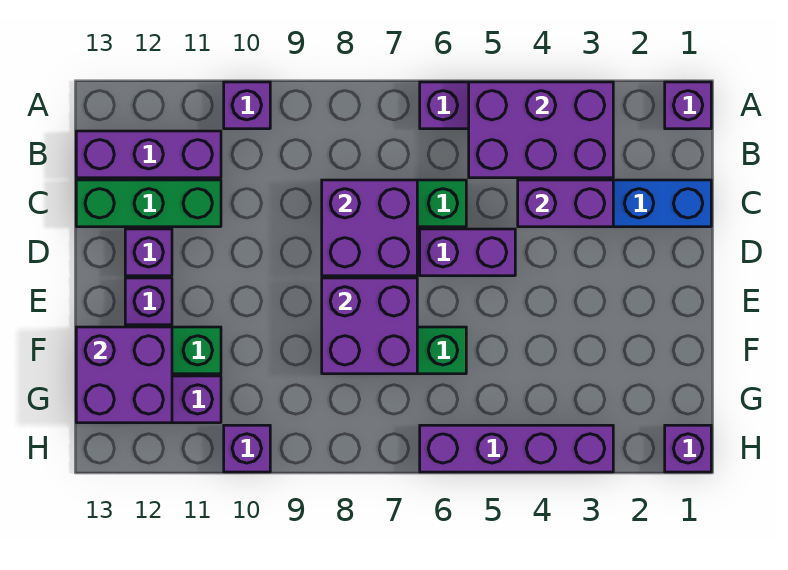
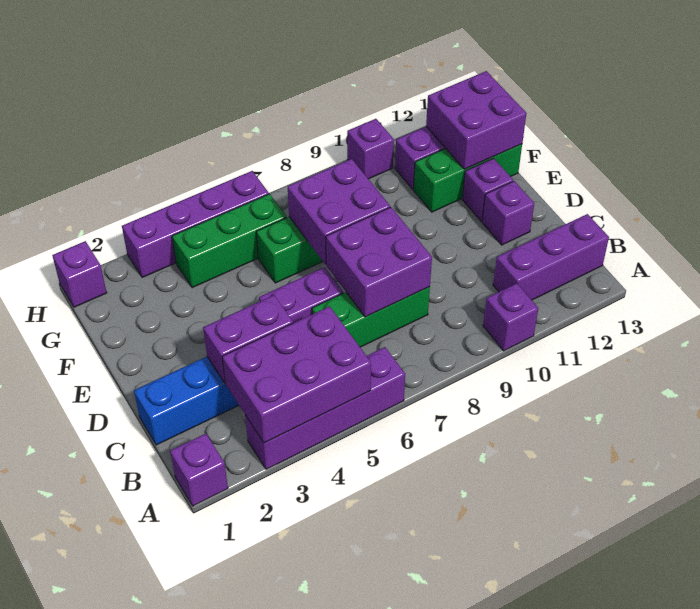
green brick C11:C13 level 1 -> green brick G4:G6 level 1

